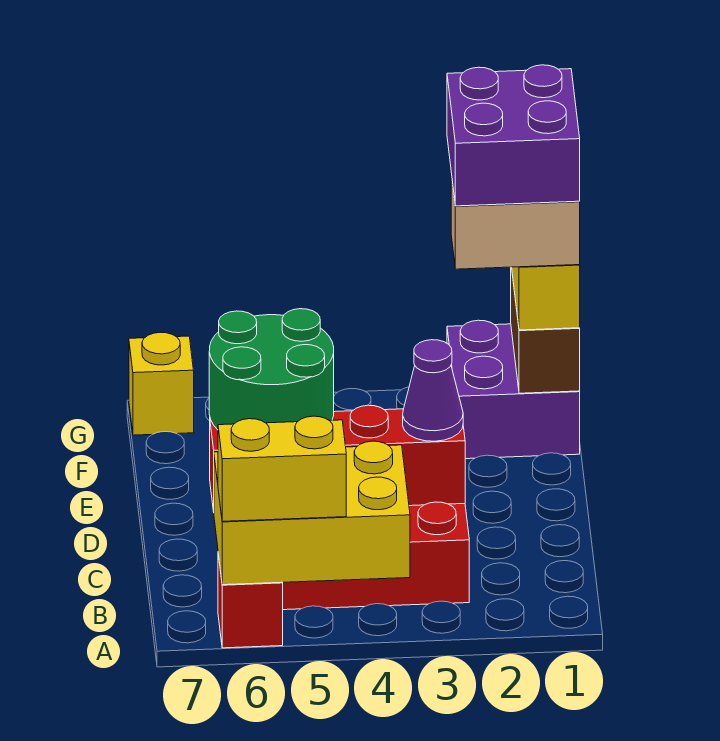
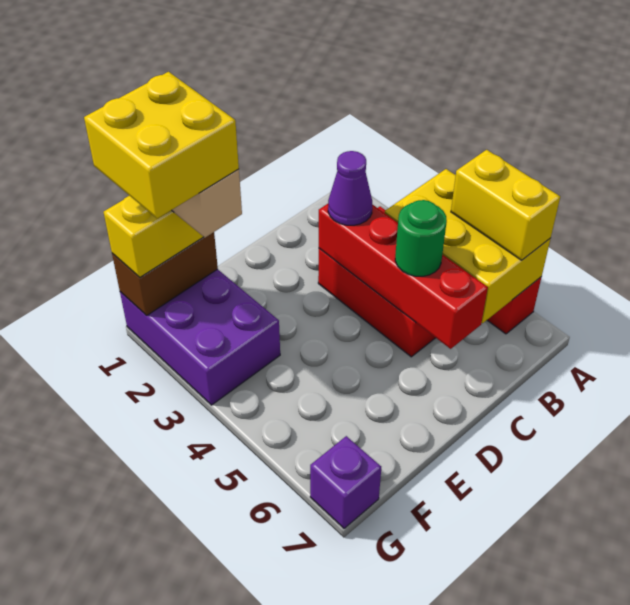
green round brick C5:D6 level 3 -> green round brick C5 level 3
purple brick F1:G2 level 1 -> purple brick F1:G3 level 1
purple brick F1:G2 level 5 -> yellow brick F1:G2 level 5
yellow brick G7 level 1 -> purple brick G7 level 1

